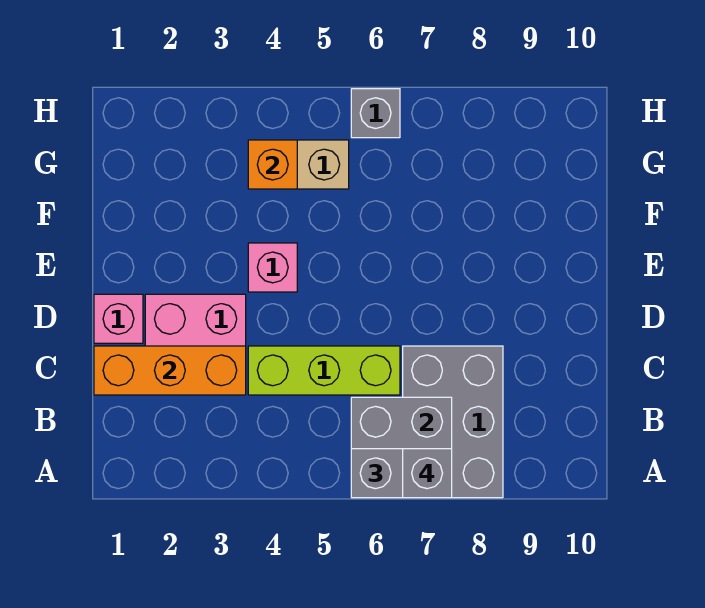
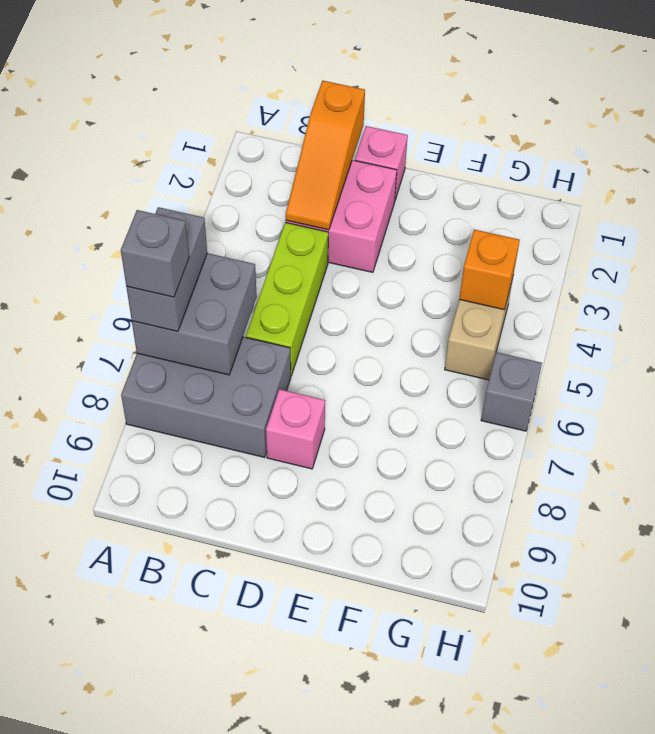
orange brick C1:C3 level 2 -> orange slope C1:C3 level 2 top 1
pink brick E4 level 1 -> pink brick D8 level 1

